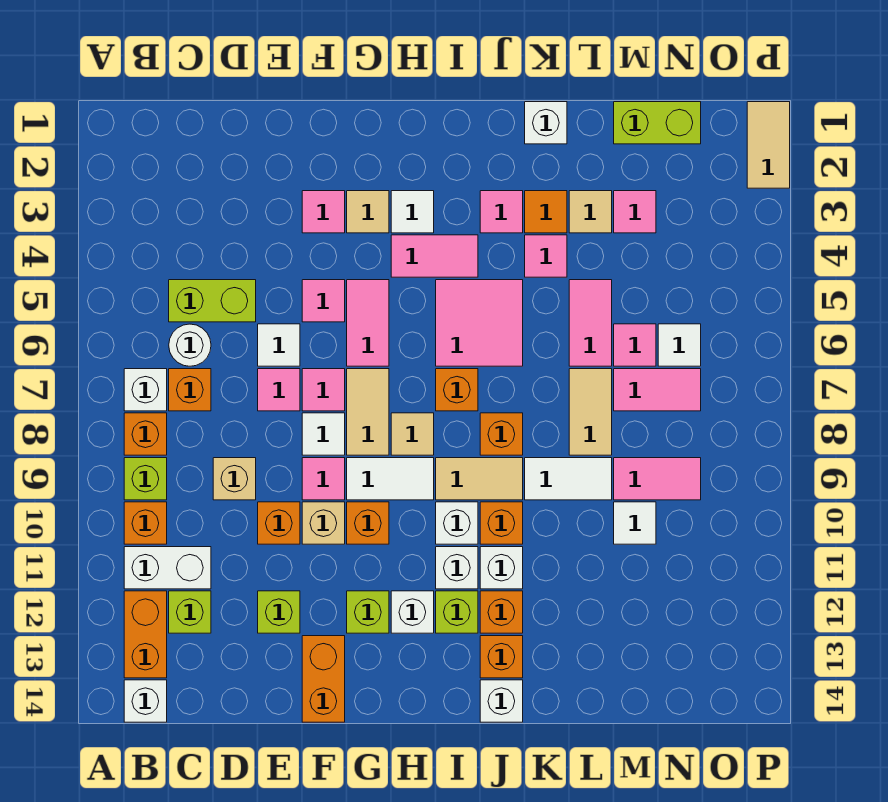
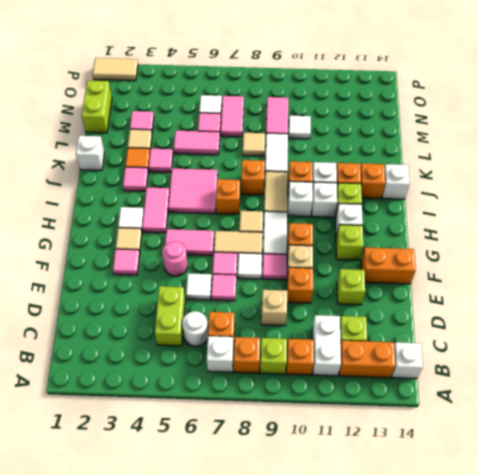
pink tile F5 level 1 -> pink round brick F5 level 1
tan tile L7:L8 level 1 -> tan tile L8 level 1

